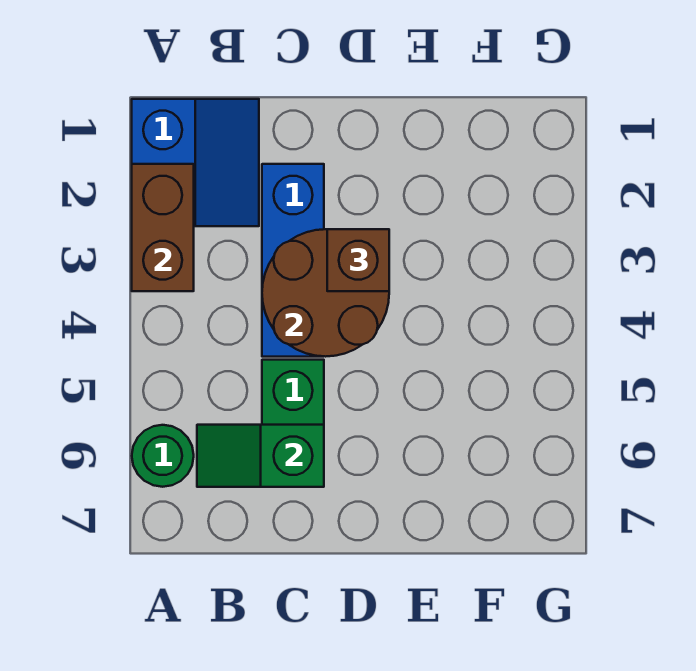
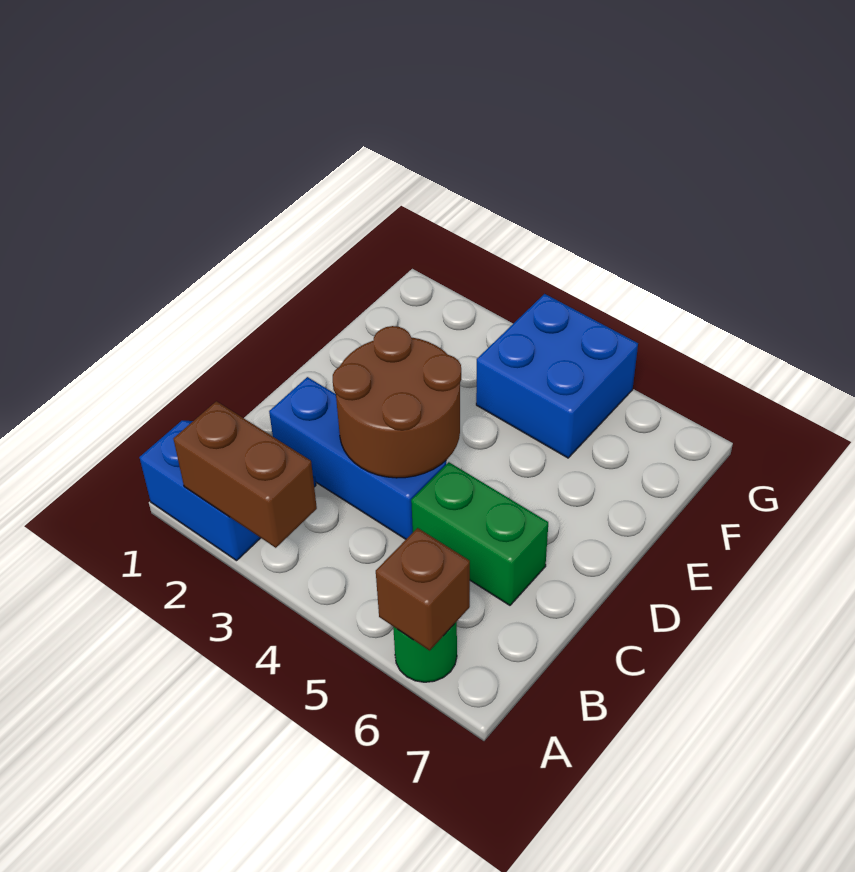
green slope B6:C6 level 2 top C -> none
brown brick D3 level 3 -> brown brick A6 level 2
none -> blue brick F4:G5 level 1

